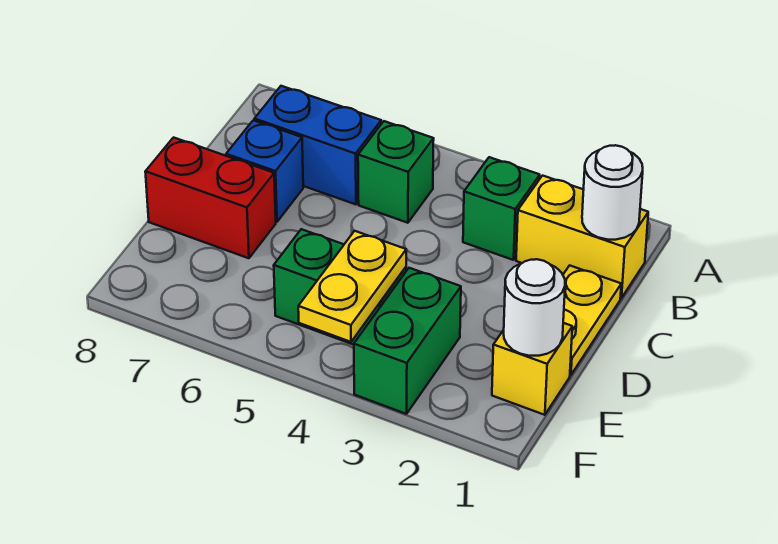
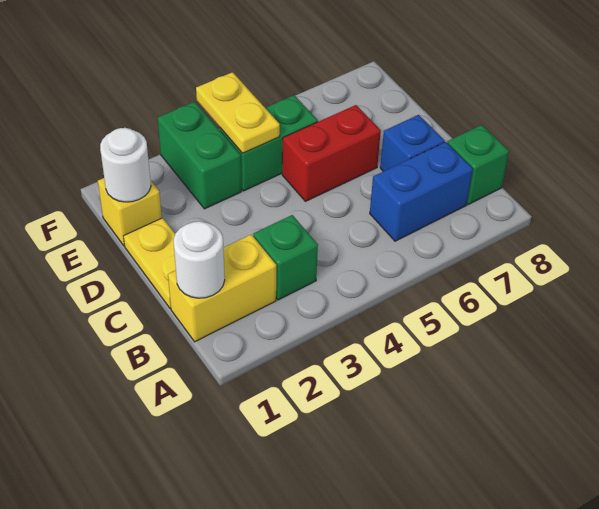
green brick B5 level 1 -> green brick B8 level 1
red brick D7:D8 level 1 -> red brick D5:D6 level 1

